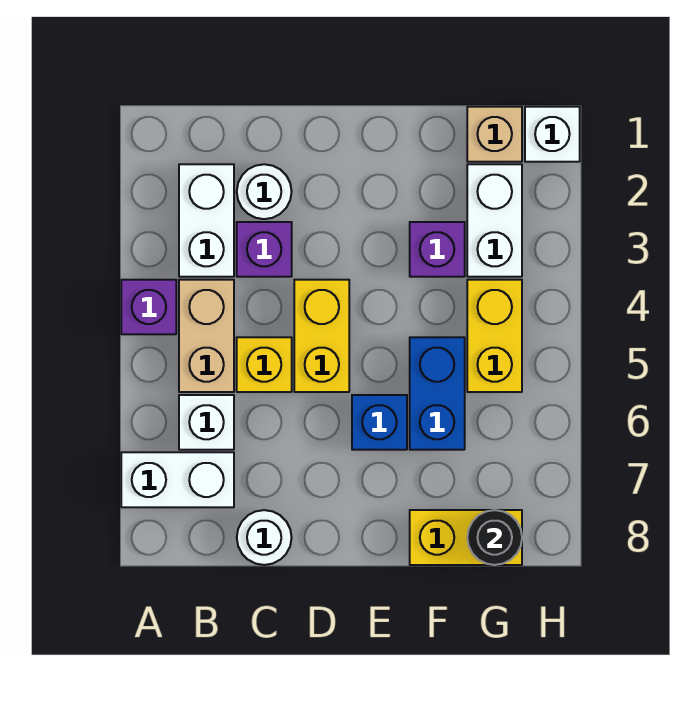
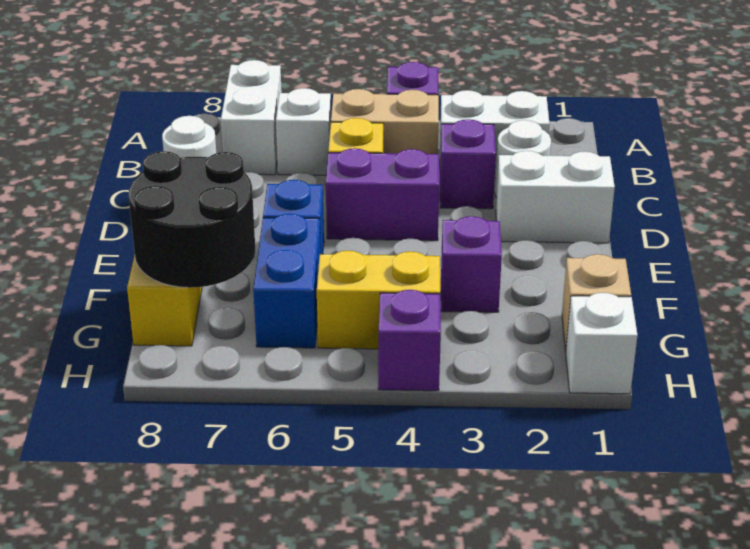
yellow brick D4:D5 level 1 -> purple brick D4:D5 level 1
blue brick F5:F6 level 1 -> blue brick F6:G6 level 1
white brick G2:G3 level 1 -> white brick D1:D2 level 1
black round brick G8 level 2 -> black round brick F7:G8 level 2
none -> purple brick H4 level 1

